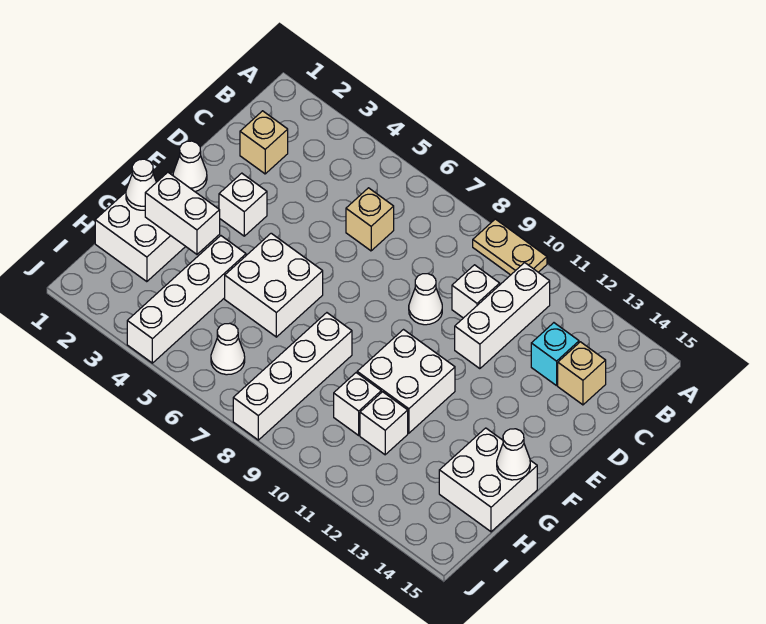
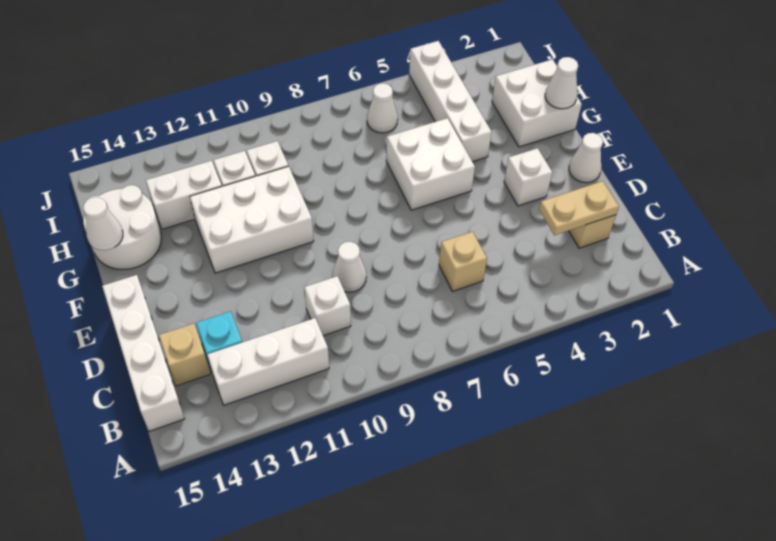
tan plate A9:A10 level 1 -> tan plate C2:C3 level 2
white brick B11:D11 level 1 -> white brick B11:B13 level 1
white brick F10:G11 level 1 -> white brick F10:G12 level 1
white brick G2:G3 level 2 -> white brick H12:H13 level 1
white brick G8:J8 level 1 -> white brick B15:E15 level 1
white brick G14:H15 level 1 -> white round brick G14:H15 level 1

